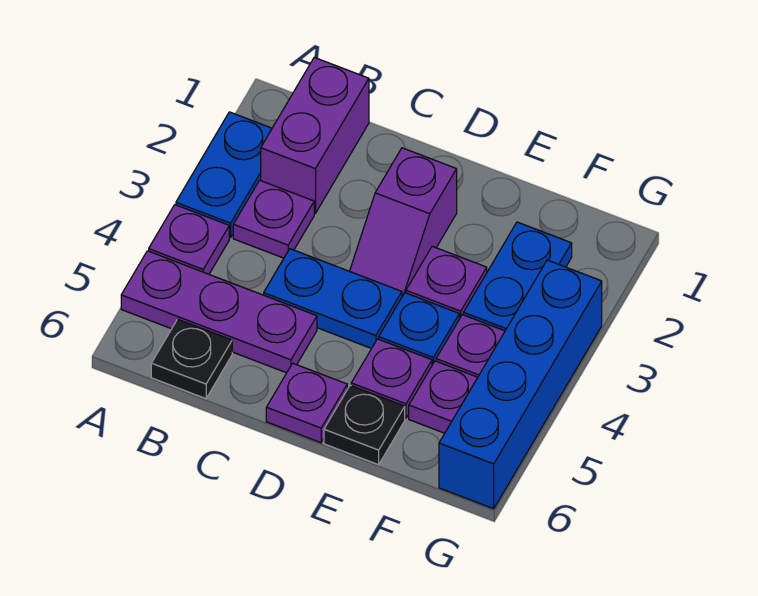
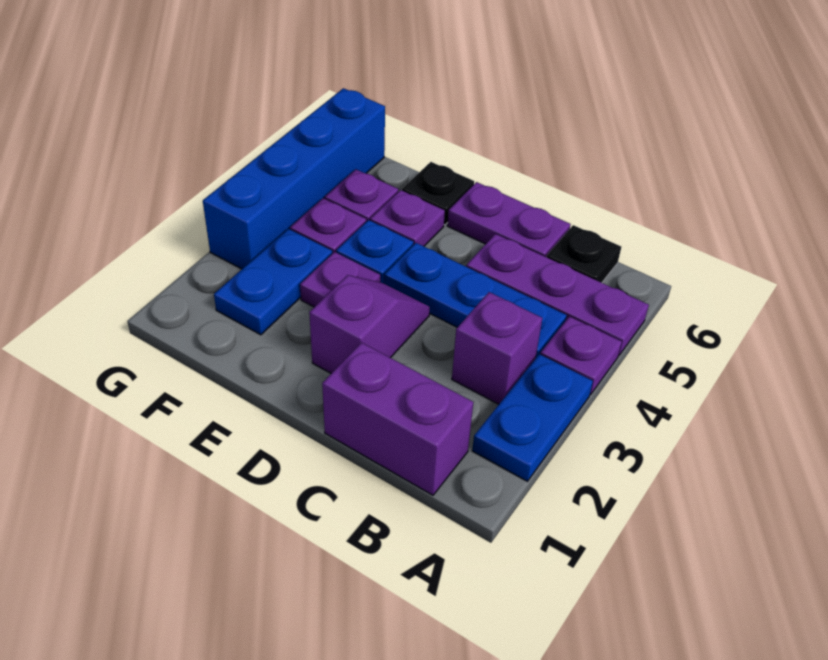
purple brick B1:B2 level 1 -> purple brick B1:C1 level 1
purple plate B3 level 1 -> purple brick B3 level 1
blue plate C4:D4 level 1 -> blue plate B4:D4 level 1
purple plate D6 level 1 -> purple plate C6:D6 level 1

